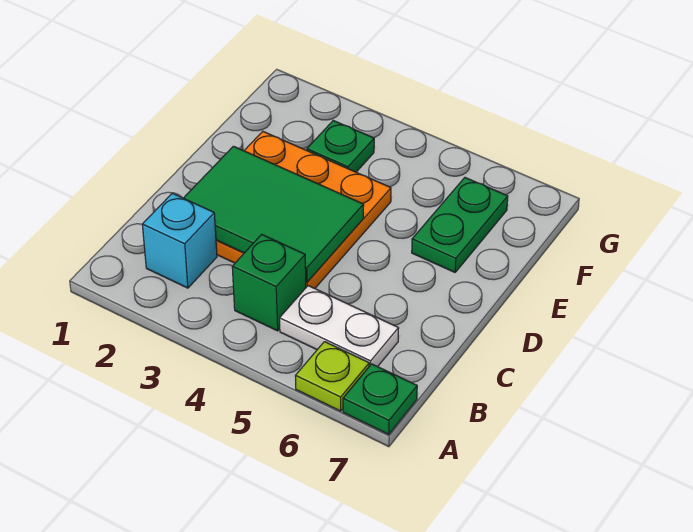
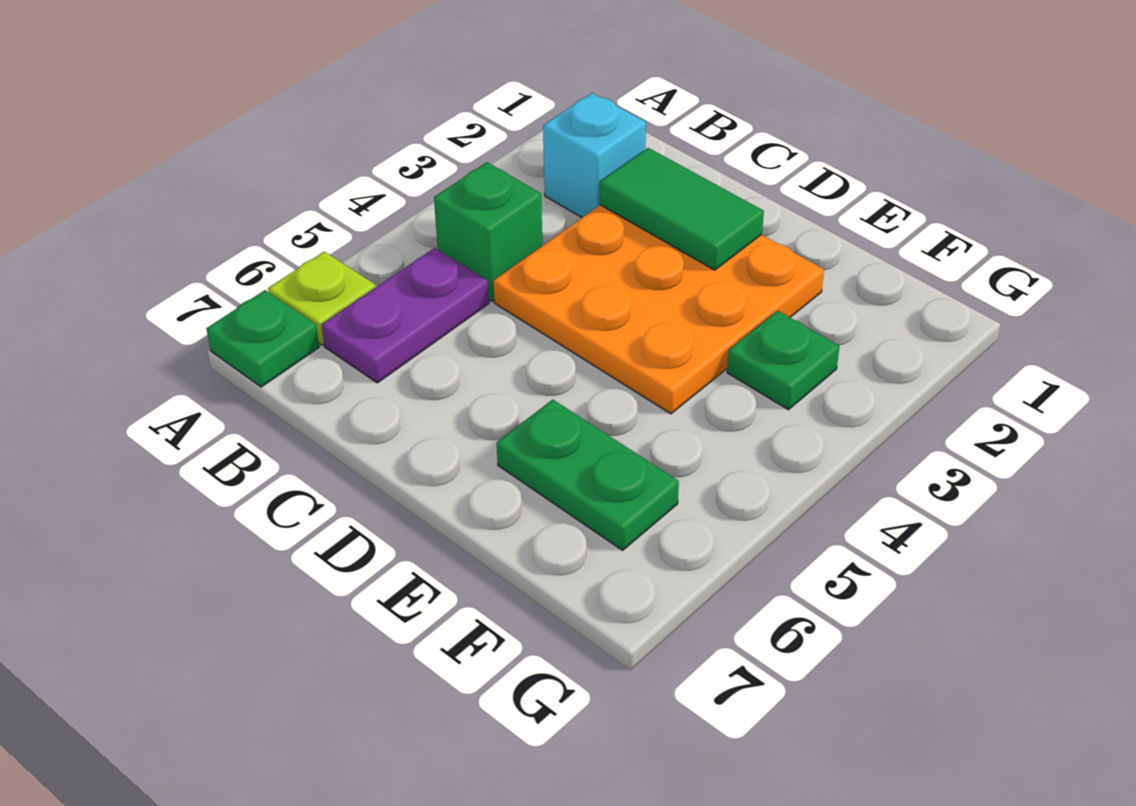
white plate B5:B6 level 1 -> purple plate B5:B6 level 1
green tile C2:D4 level 2 -> green tile C2:D2 level 2

